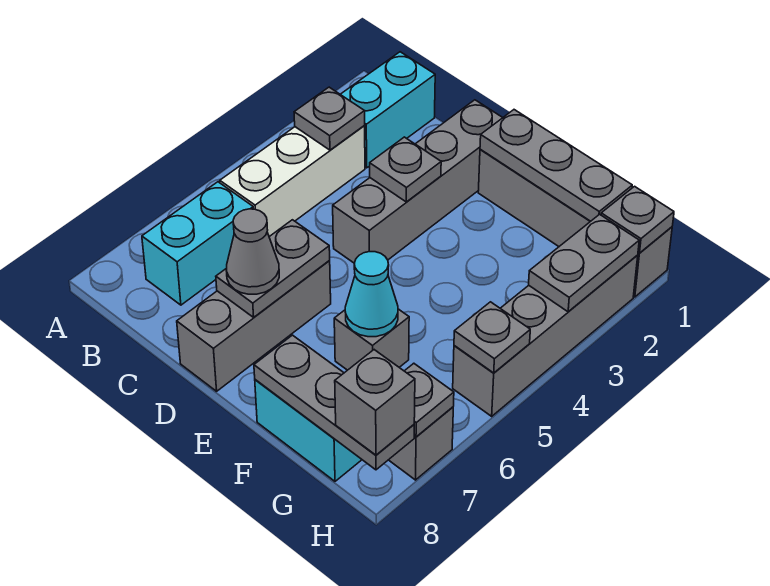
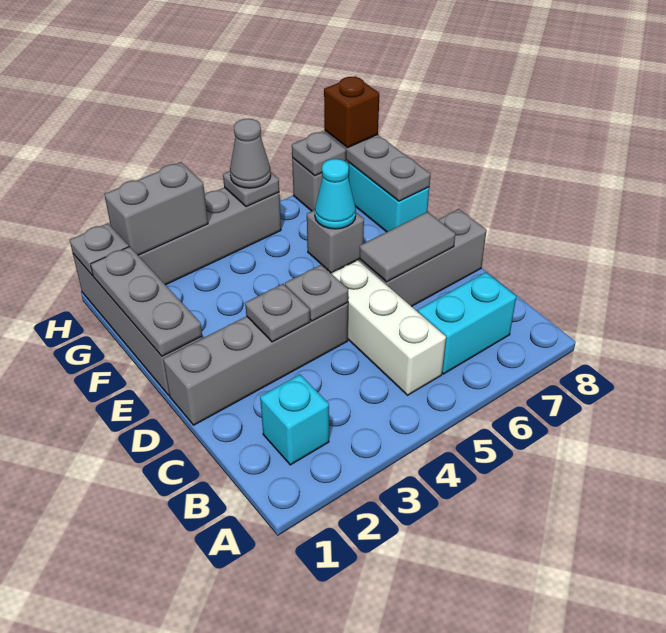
cyan brick B1:B2 level 1 -> cyan brick B2 level 1
white brick B3:B5 level 1 -> white brick B5:D5 level 1
grey plate B3 level 2 -> grey plate D4 level 2
grey plate D6:D7 level 2 -> grey tile D6:D7 level 2
grey cone D7 level 3 -> grey cone H5 level 3
grey plate H2:H3 level 2 -> grey brick H2:H3 level 2
grey brick H8 level 3 -> brown brick H8 level 3

